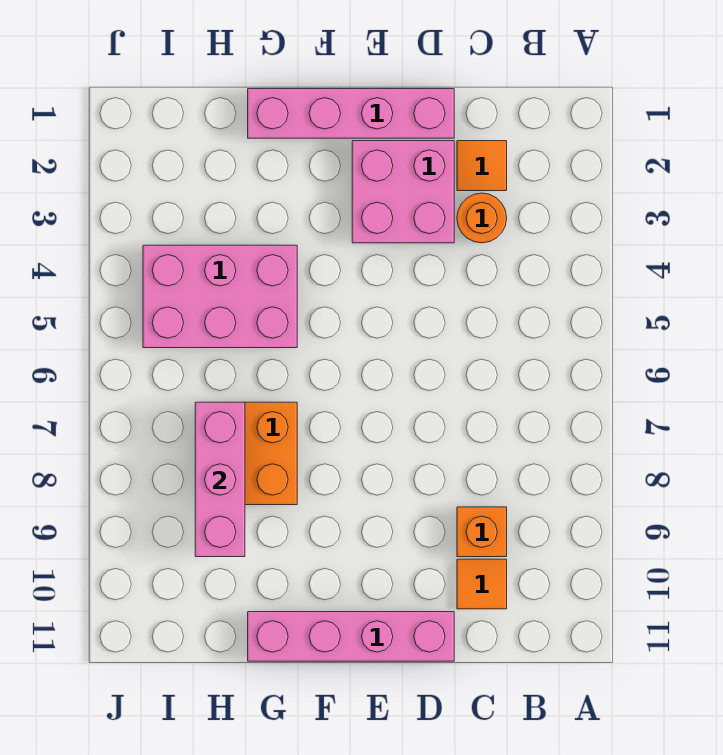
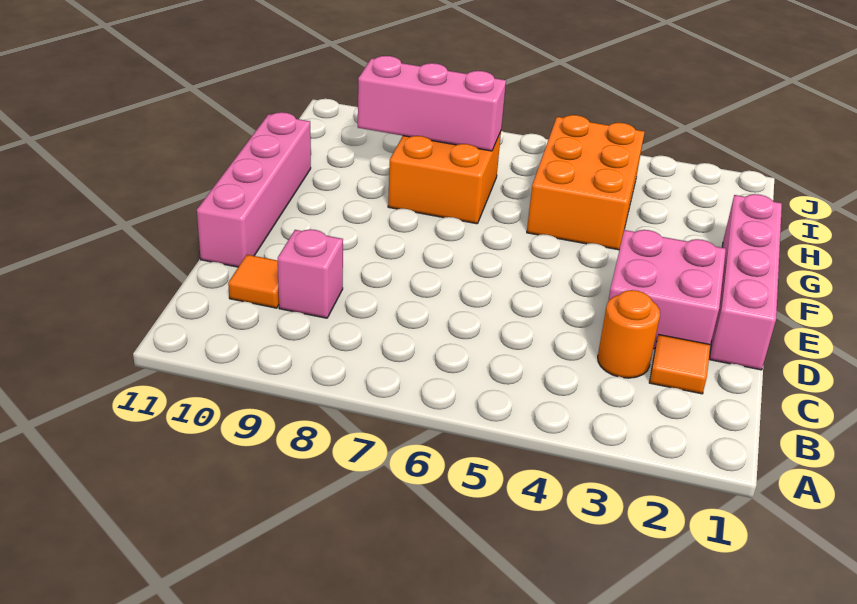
orange brick C9 level 1 -> pink brick C9 level 1
pink brick G4:I5 level 1 -> orange brick G4:I5 level 1

